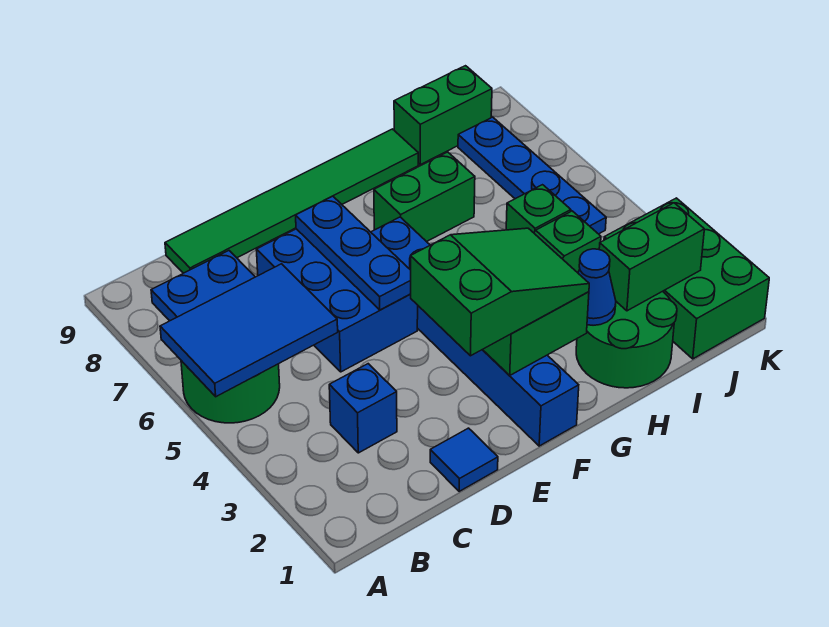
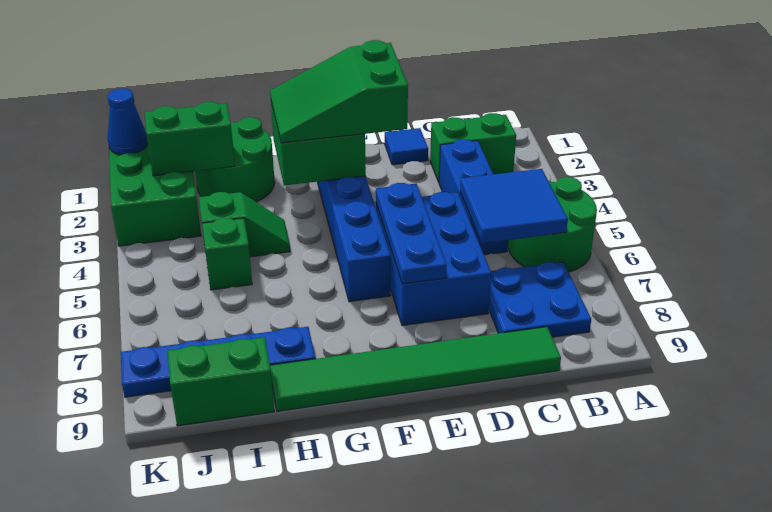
blue tile A5:C6 level 2 -> blue tile B5:C6 level 2
blue brick C3 level 1 -> blue brick C3:C5 level 1
green brick G7:H7 level 1 -> green brick B2:C2 level 1
blue cone H2 level 2 -> blue cone K1 level 2
blue plate J5:J8 level 1 -> blue plate H8:K8 level 1

